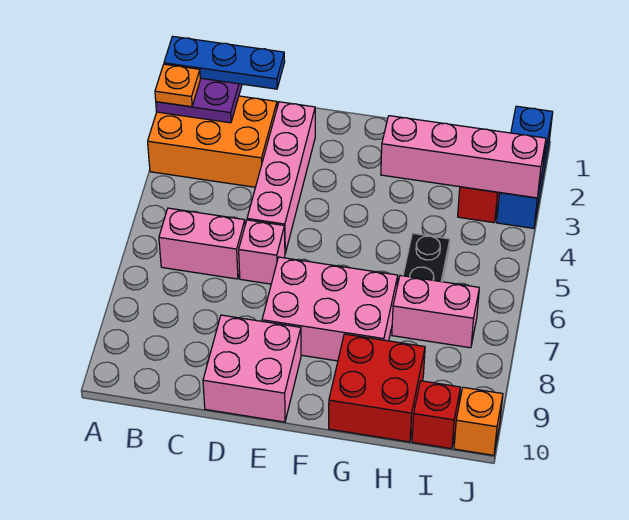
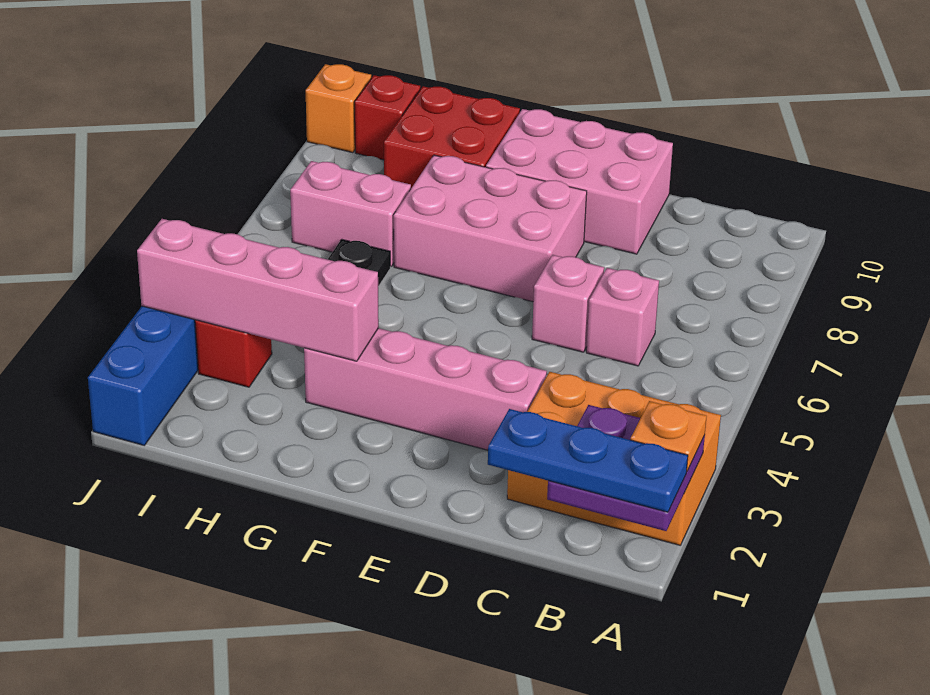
pink brick B6:C6 level 1 -> pink brick C6 level 1
pink brick D2:D5 level 1 -> pink brick D3:G3 level 1
pink brick D9:E10 level 1 -> pink brick D9:F10 level 1

